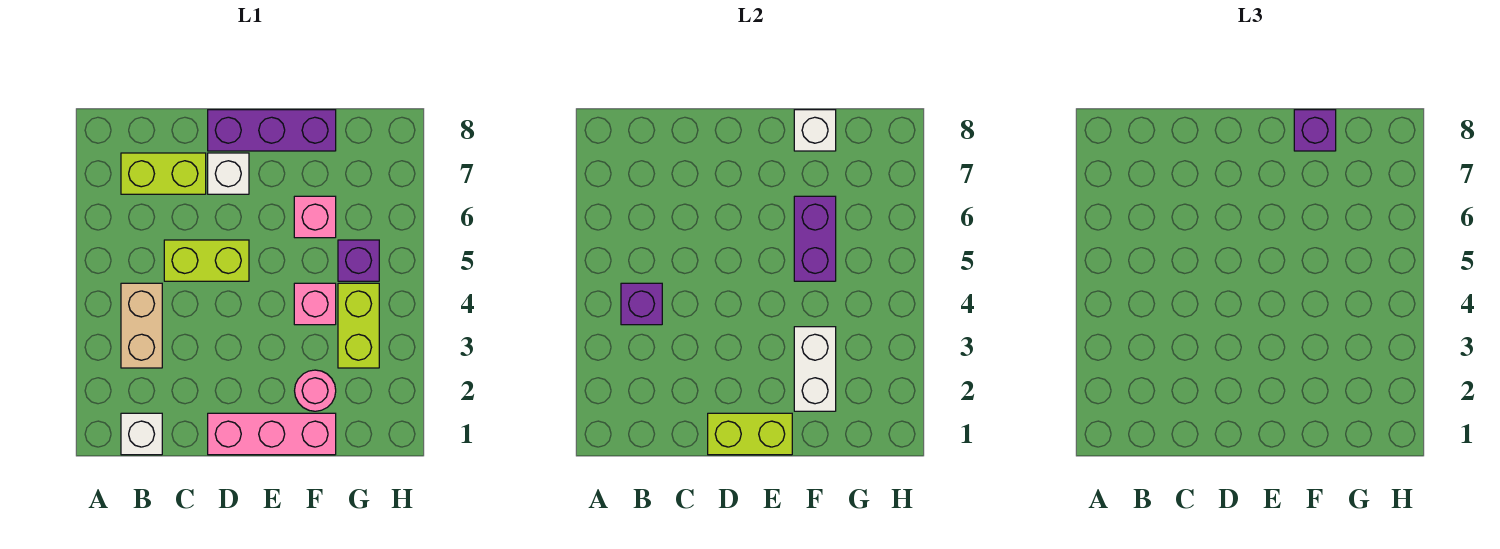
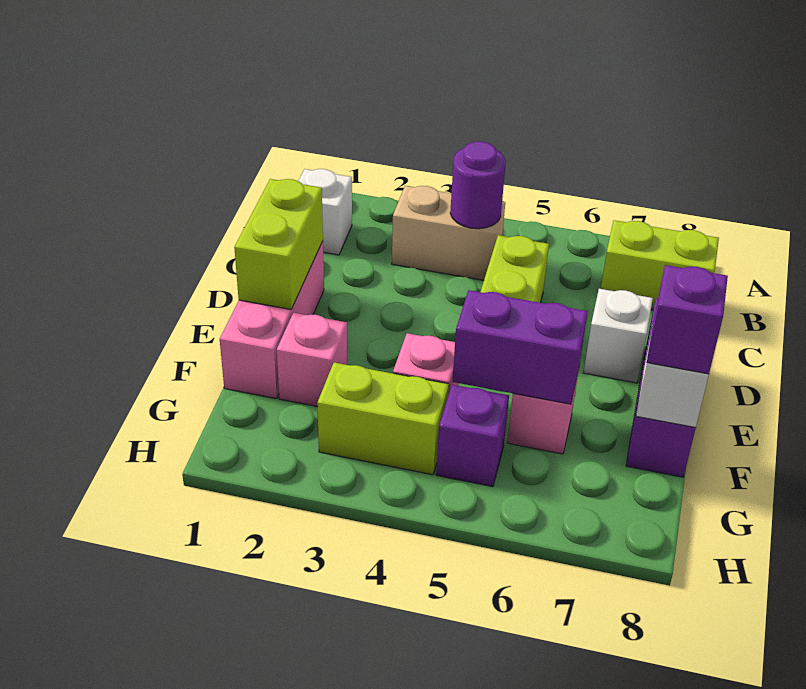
purple brick B4 level 2 -> purple round brick B4 level 2
lime brick B7:C7 level 1 -> lime brick B7:B8 level 1
pink round brick F2 level 1 -> pink brick F2 level 1
white brick F2:F3 level 2 -> none

